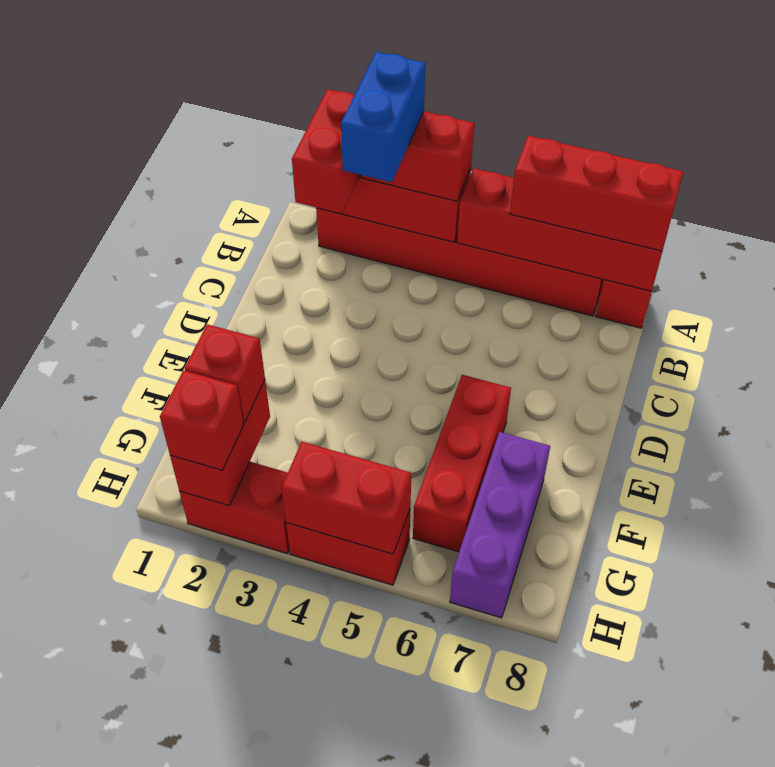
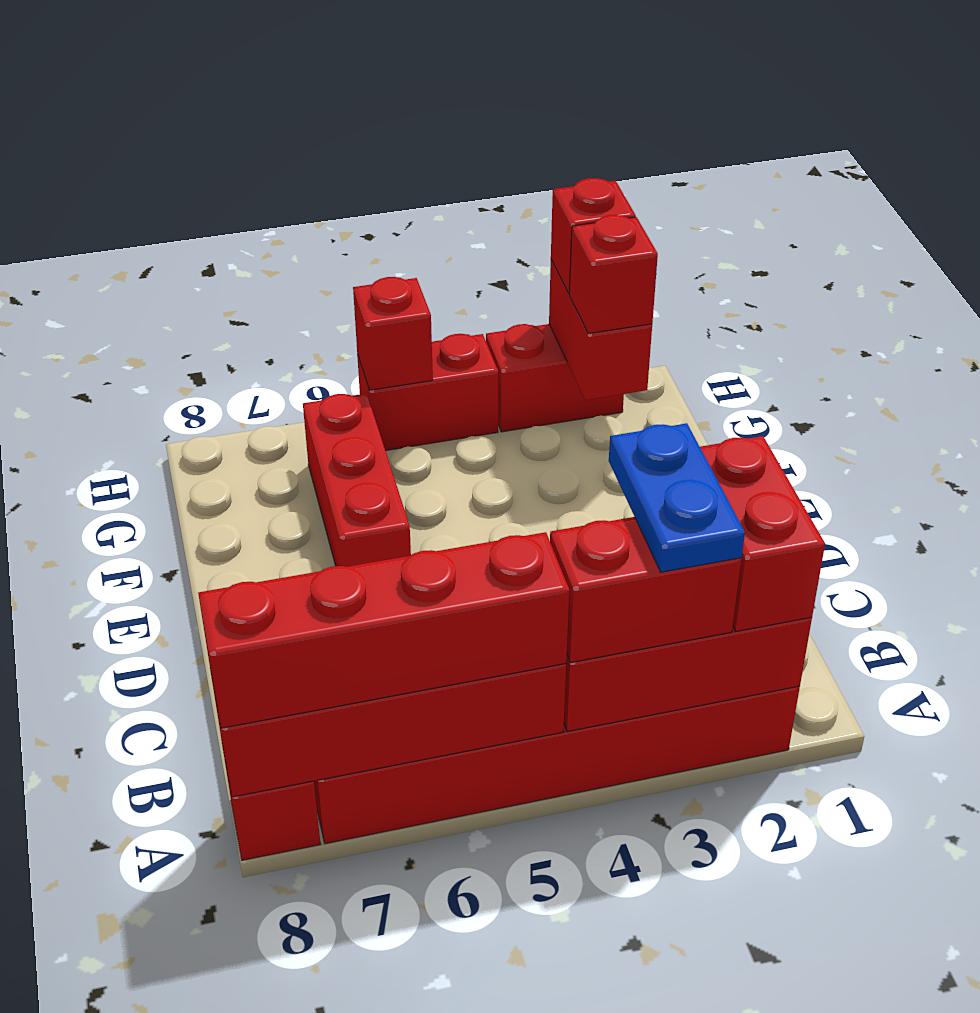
blue brick A3:B3 level 4 -> blue plate A3:B3 level 4
red brick A6:A8 level 3 -> red brick A5:A8 level 3
purple brick F7:H7 level 1 -> none
red brick H4:H5 level 2 -> red brick H5 level 2

